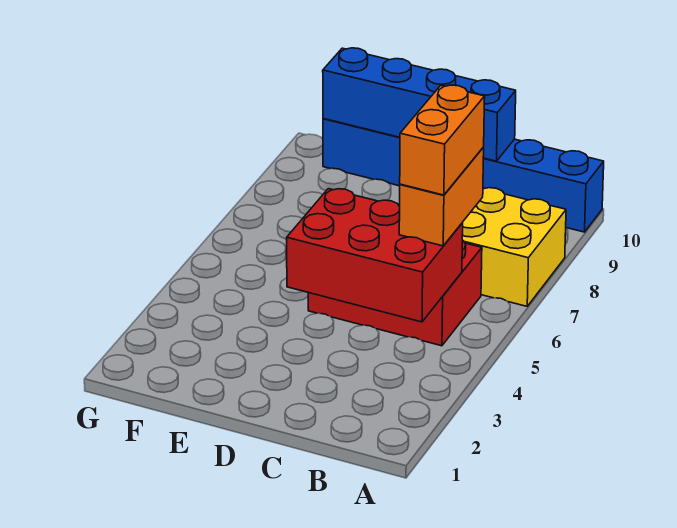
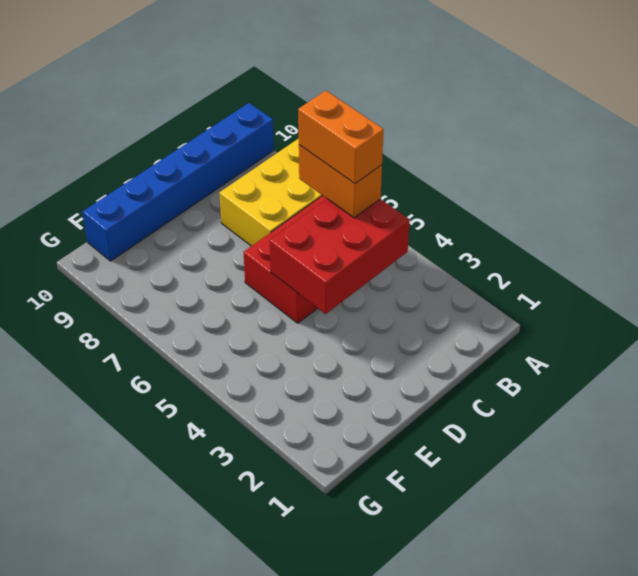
blue brick C10:F10 level 2 -> none

